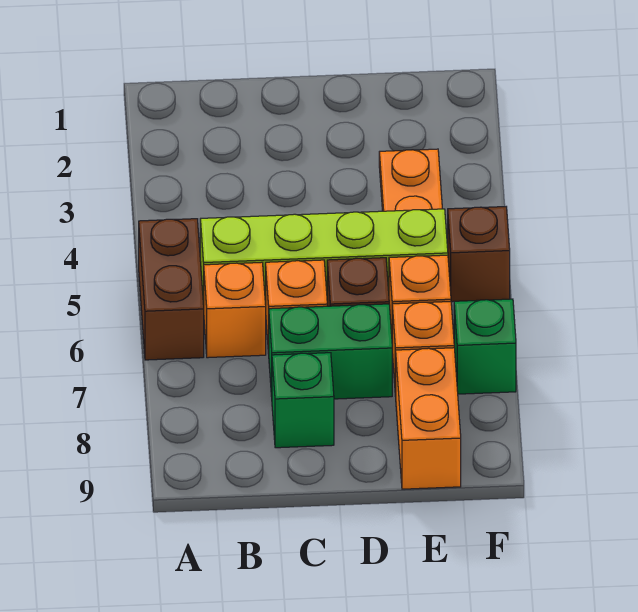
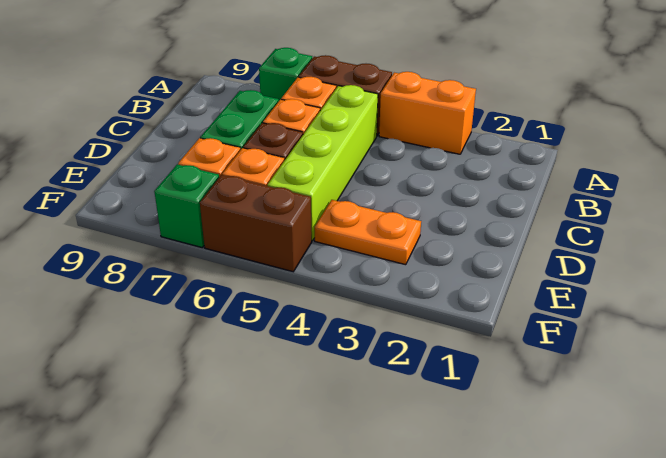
green brick C8 level 1 -> green brick A7 level 1
orange brick E8:E9 level 1 -> orange brick A3:A4 level 1
brown brick F5 level 1 -> brown brick F5:F6 level 1

